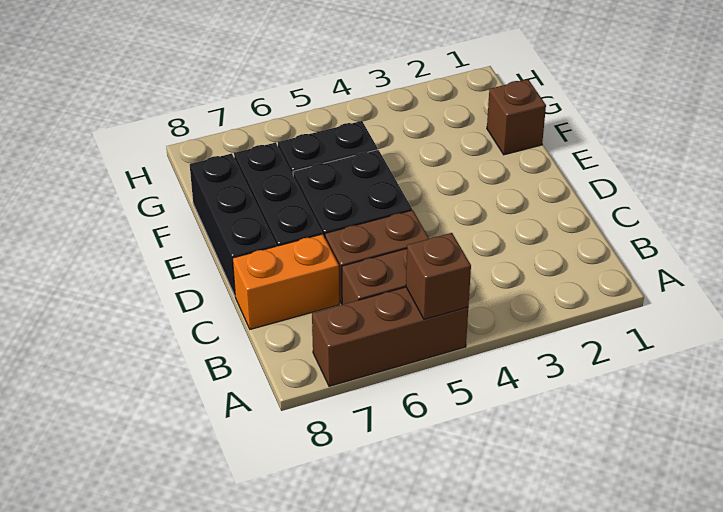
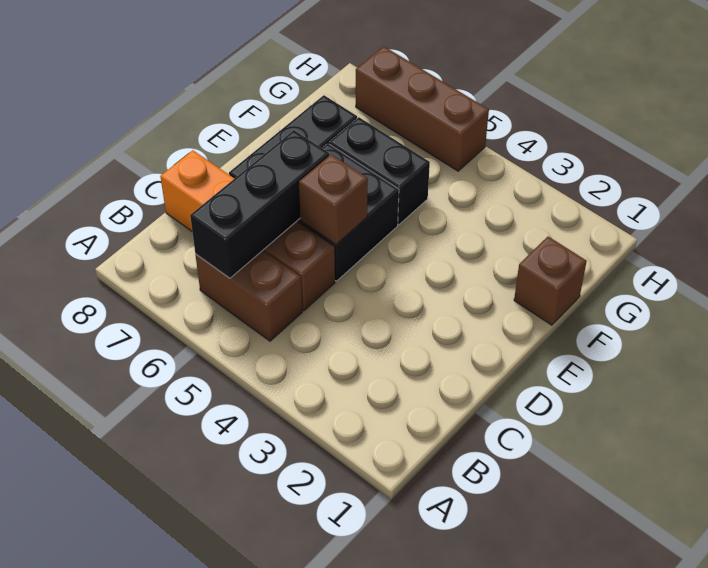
brown brick A5:A7 level 1 -> brown brick H5:H7 level 1
brown brick A5 level 2 -> brown brick D5 level 2
black brick D8:F8 level 1 -> black brick B6:D6 level 2

